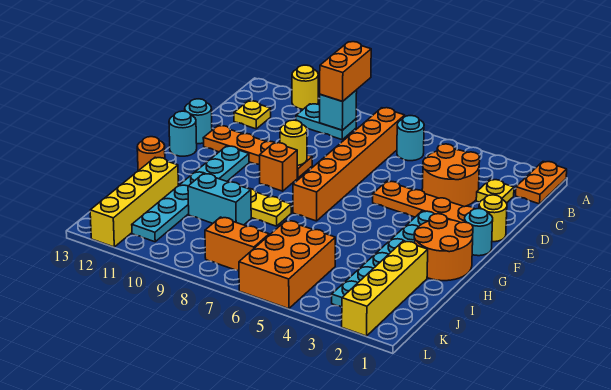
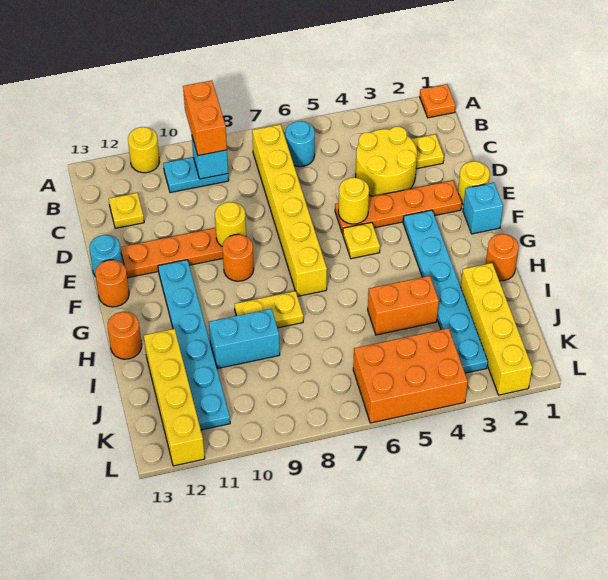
orange plate A1:B1 level 1 -> orange plate A1 level 1
orange brick B7:G7 level 1 -> yellow brick B7:G7 level 1
orange round brick C3:D4 level 1 -> yellow round brick C3:D4 level 1
none -> yellow round brick E5 level 2
cyan round brick F1 level 1 -> cyan brick F1 level 1
none -> yellow plate F5 level 1
orange brick F9 level 1 -> orange round brick F9 level 1
cyan round brick F13 level 1 -> orange round brick F13 level 1
orange round brick G1:H2 level 1 -> orange round brick H1 level 1
orange brick J5:L6 level 1 -> orange brick K4:L6 level 1
orange brick K7:K8 level 1 -> orange brick I4:I5 level 1

